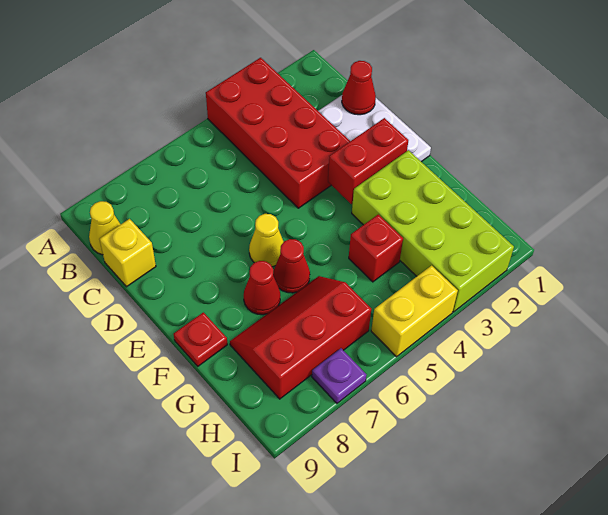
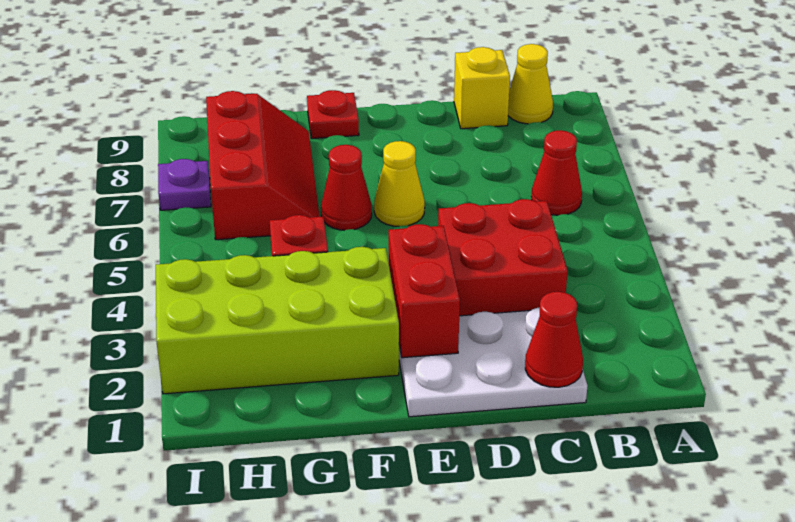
red brick A3:D4 level 1 -> red brick C3:D4 level 1
red cone F7 level 1 -> red cone B6 level 1
yellow brick I4:I5 level 1 -> none

